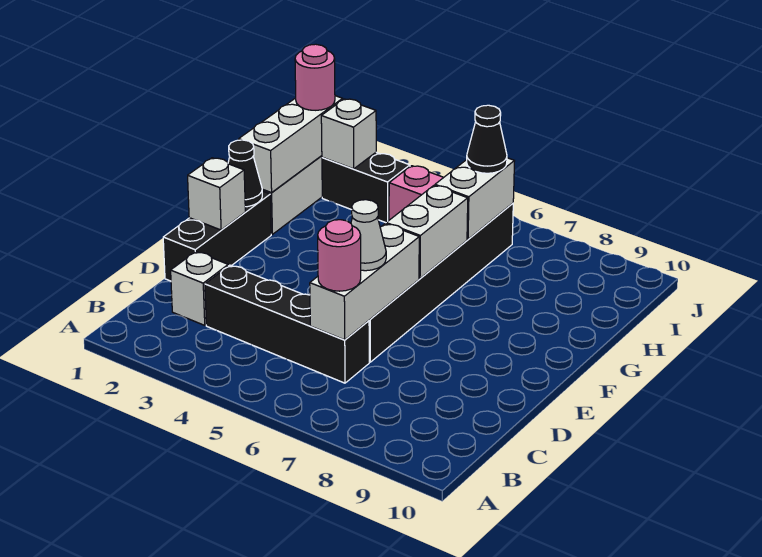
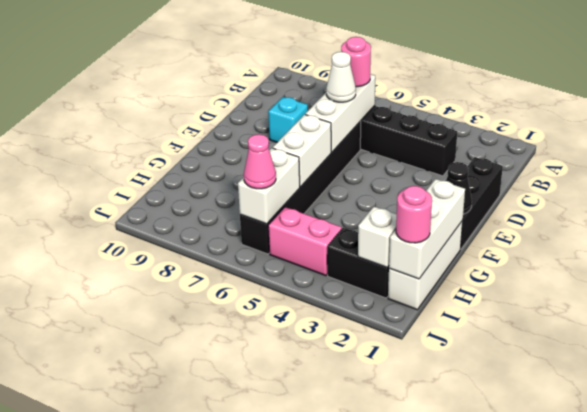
white brick C2 level 1 -> none
none -> cyan brick D8 level 1
white brick E1 level 2 -> none
black cone I6 level 3 -> pink cone I6 level 3

